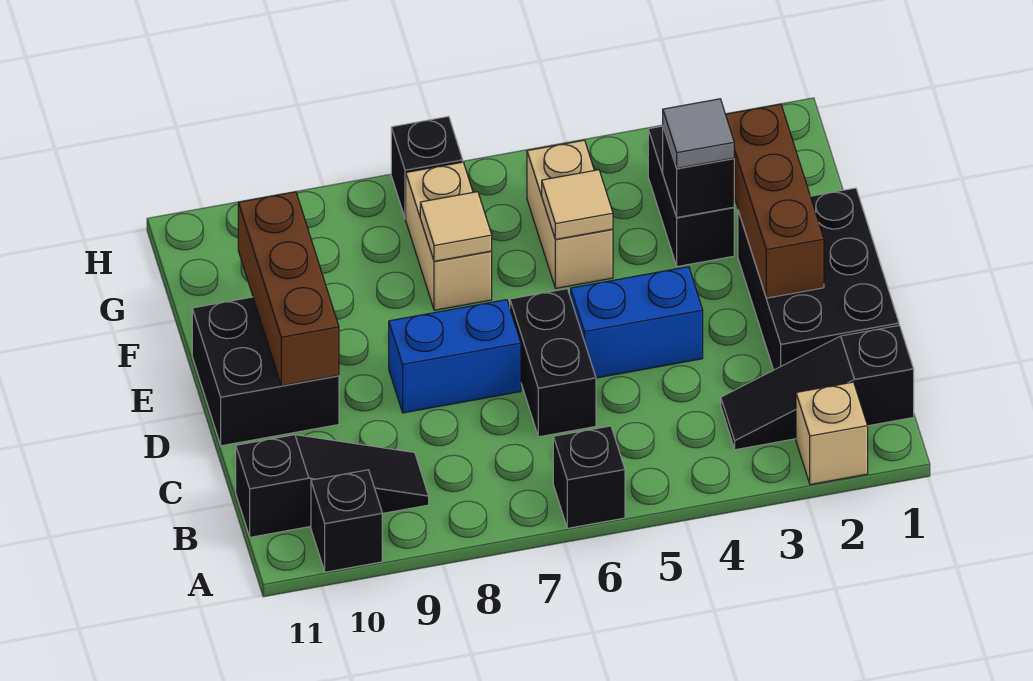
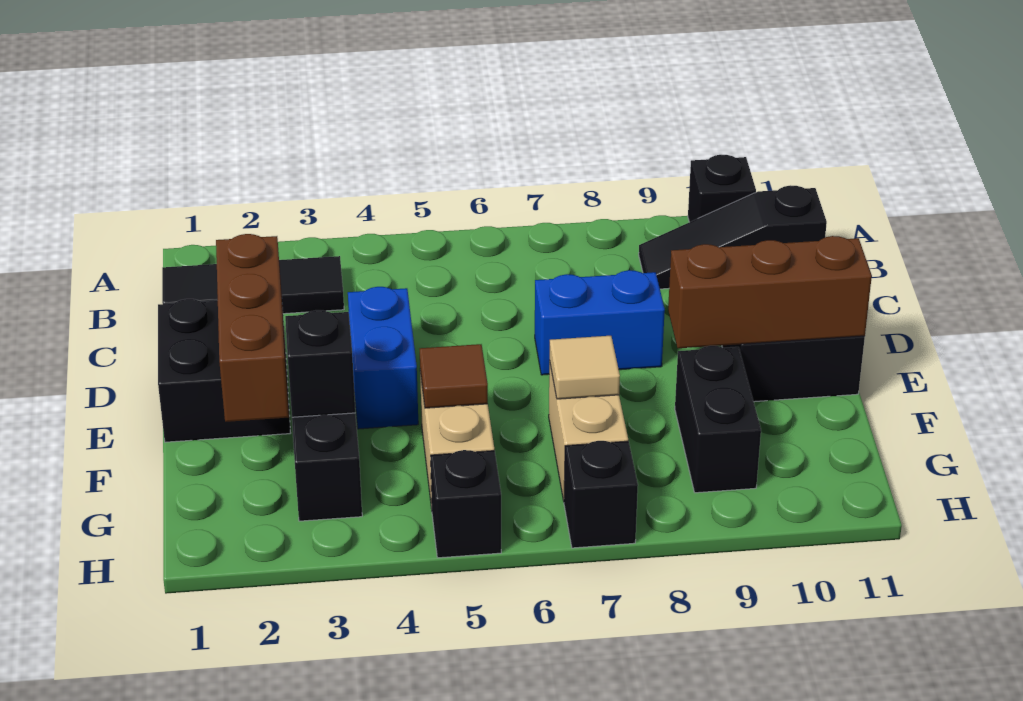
tan brick A2 level 1 -> none
black brick A6 level 1 -> black brick H5 level 1
black slope B1:B3 level 1 top 1 -> black tile B1:B3 level 1
black brick C1:E2 level 1 -> black brick D1:E2 level 1
black brick C6:D6 level 1 -> black brick F9:G9 level 1
blue brick D4:D5 level 1 -> blue brick D4:E4 level 1
brown brick D10:F10 level 2 -> brown brick E9:E11 level 2
grey tile F3 level 3 -> none
tan tile F5 level 2 -> brown tile F5 level 2

